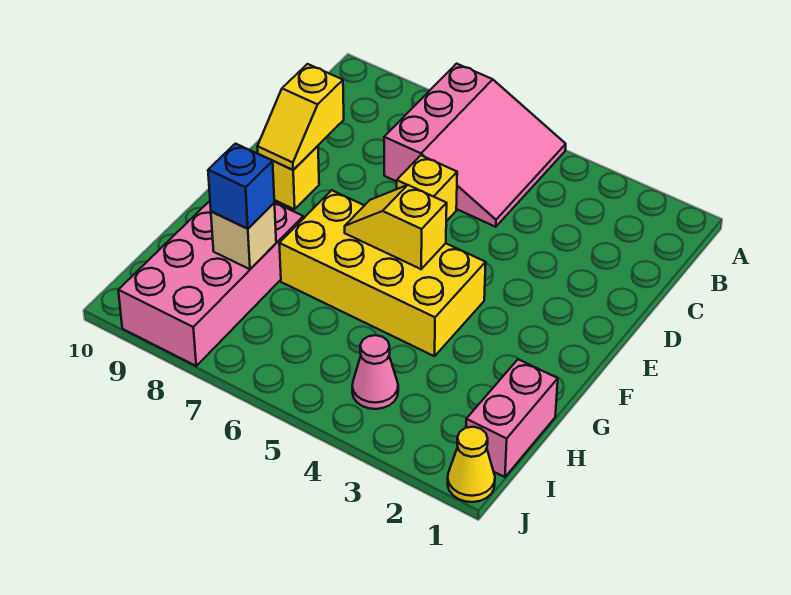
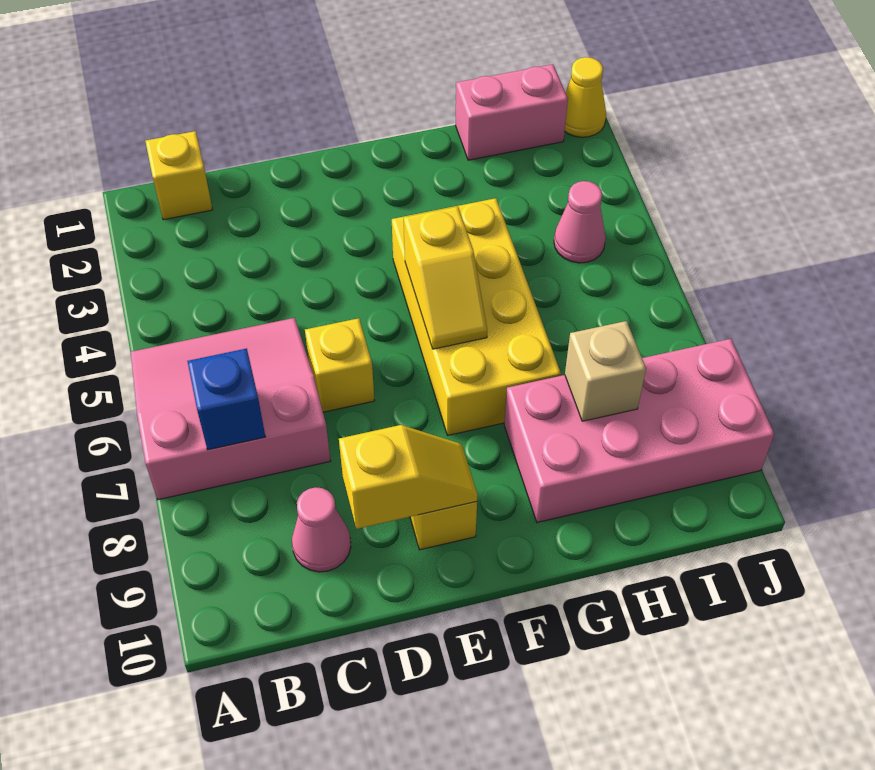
none -> yellow brick B1 level 1
none -> pink cone C9 level 1
blue brick H8 level 3 -> blue brick B7 level 2

